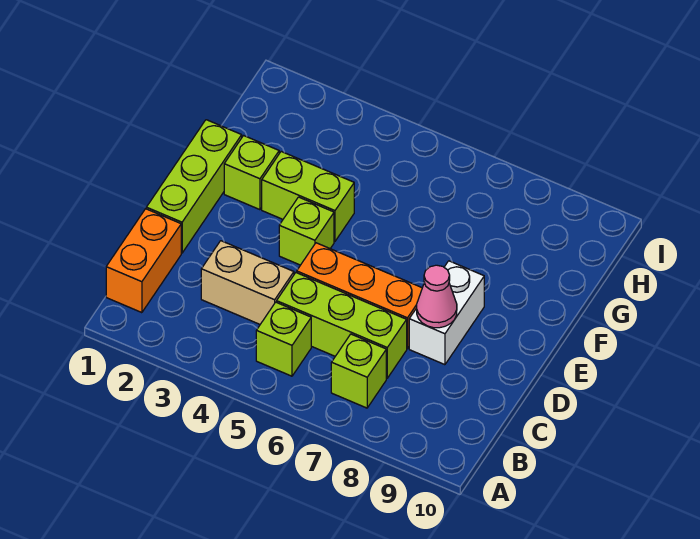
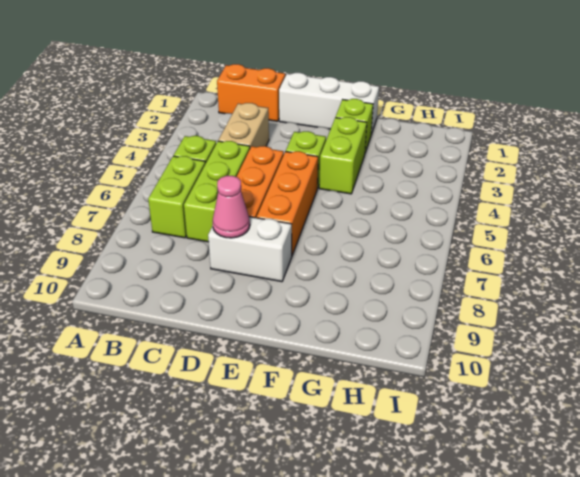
lime brick B7 level 1 -> lime brick B6:B7 level 1
lime brick D1:F1 level 1 -> white brick D1:F1 level 1
none -> orange brick E5:E7 level 1

